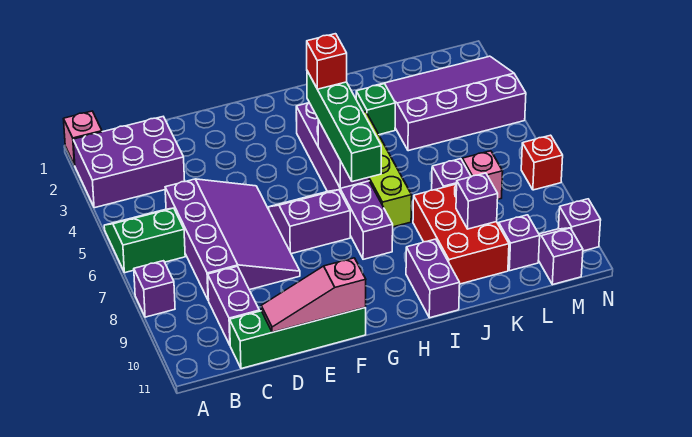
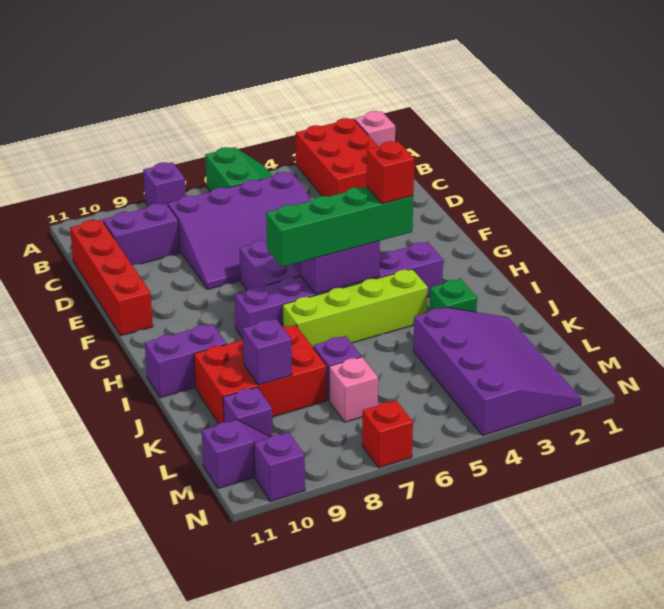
purple brick A2:C3 level 1 -> red brick A2:C3 level 1
green brick C11:F11 level 1 -> red brick C11:F11 level 1
pink slope D11:F11 level 2 top F -> none

